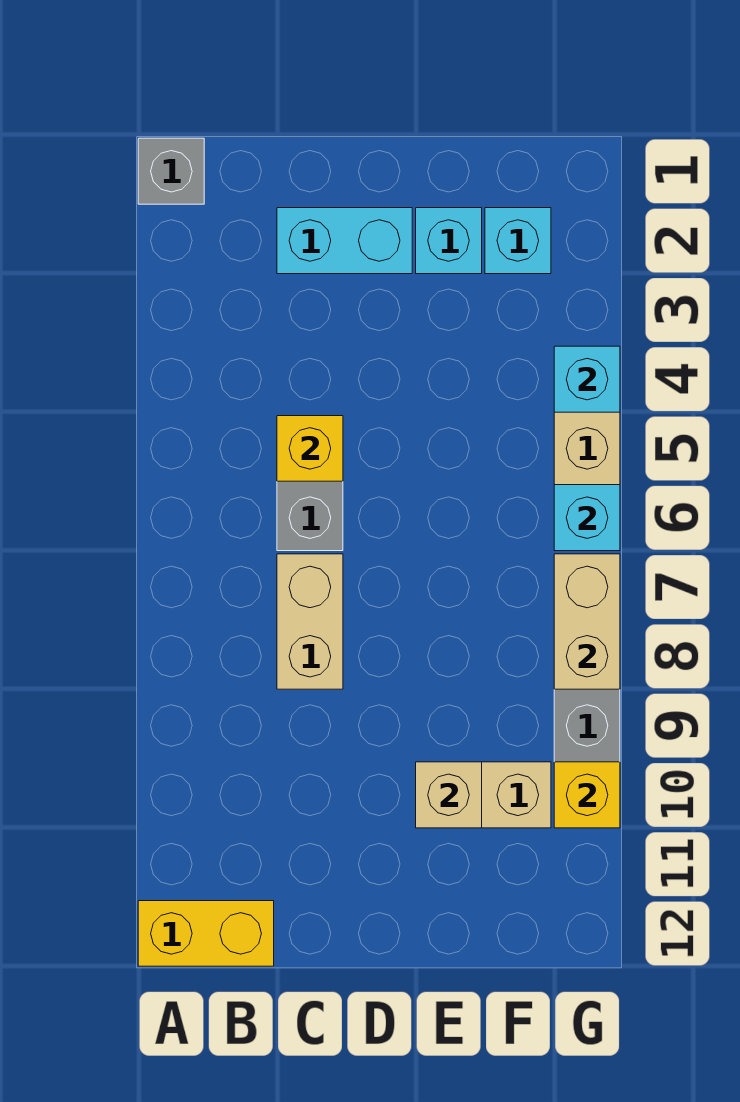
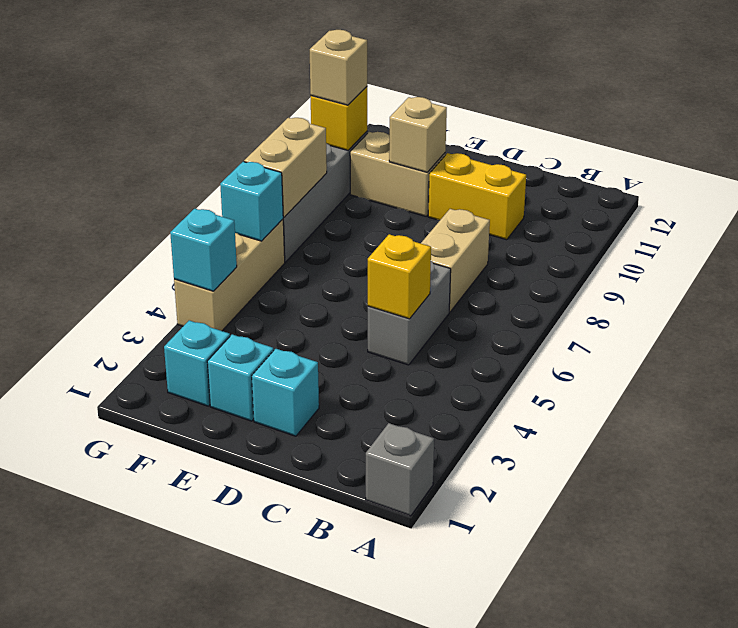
yellow brick A12:B12 level 1 -> yellow brick C10:D10 level 1
cyan brick C2:D2 level 1 -> cyan brick D2 level 1
none -> tan brick G10 level 3

